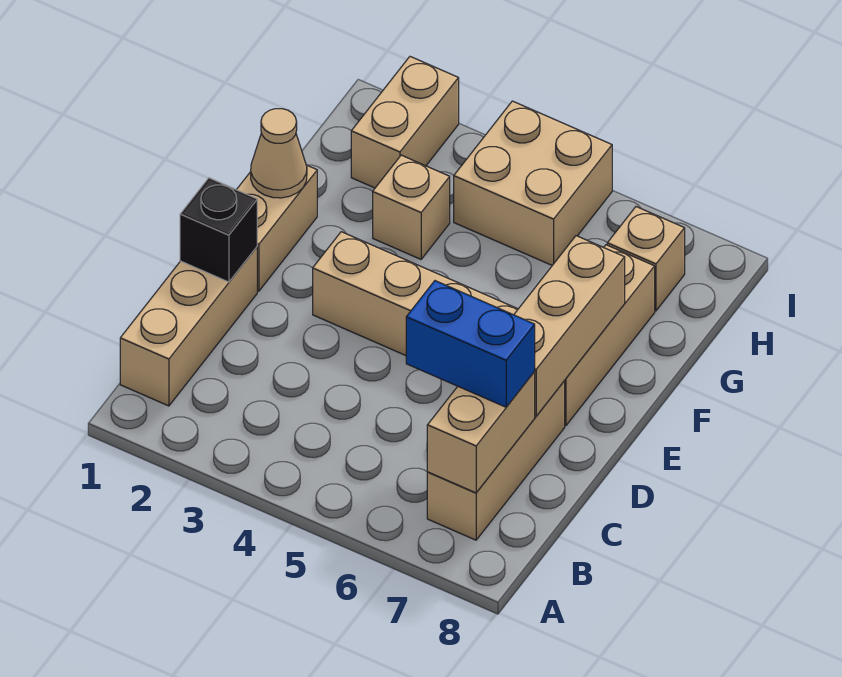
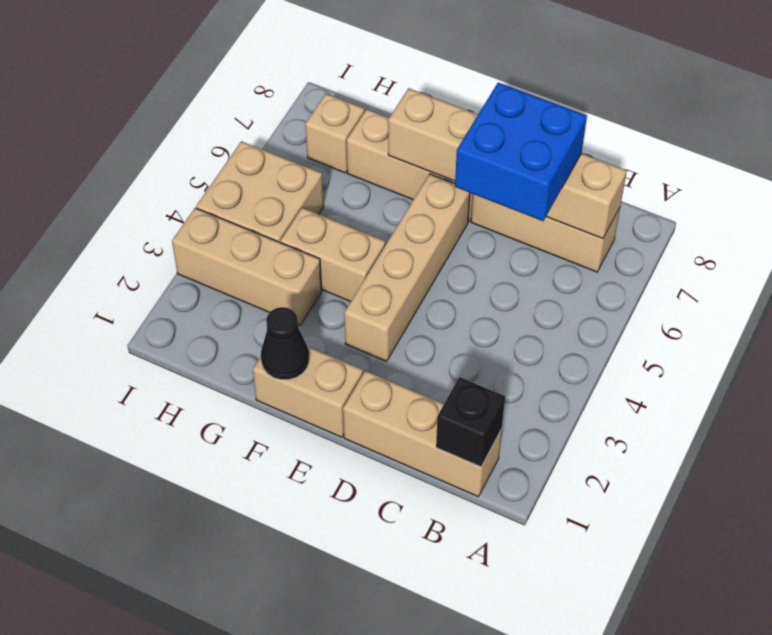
blue brick C6:C7 level 3 -> blue brick C6:D7 level 3
black brick D1 level 2 -> black brick B1 level 2
tan cone F1 level 2 -> black cone F1 level 2
tan brick G3 level 1 -> tan brick G3:I3 level 1
tan brick H2:I2 level 1 -> tan brick F4:G4 level 1

